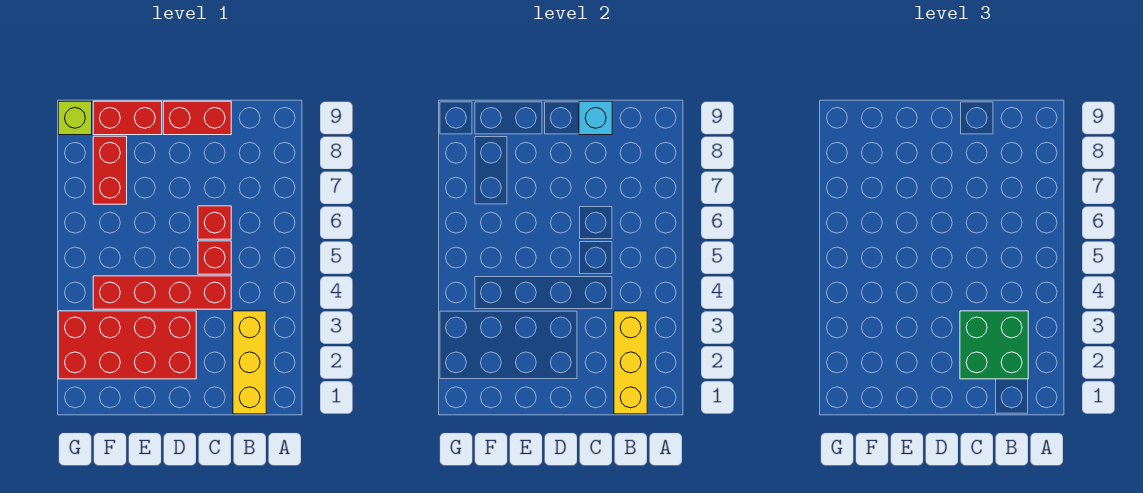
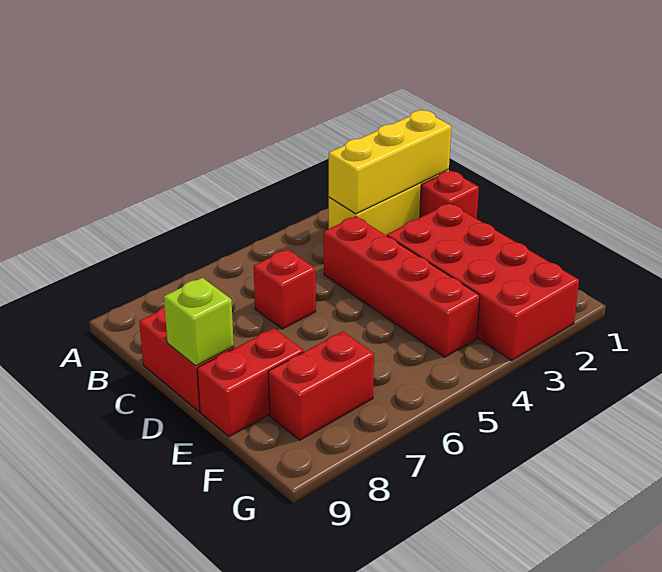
green brick B2:C3 level 3 -> none
red brick C5 level 1 -> red brick C1 level 1
cyan brick C9 level 2 -> none
red brick E9:F9 level 1 -> red brick E8:E9 level 1
lime brick G9 level 1 -> lime brick D9 level 2

